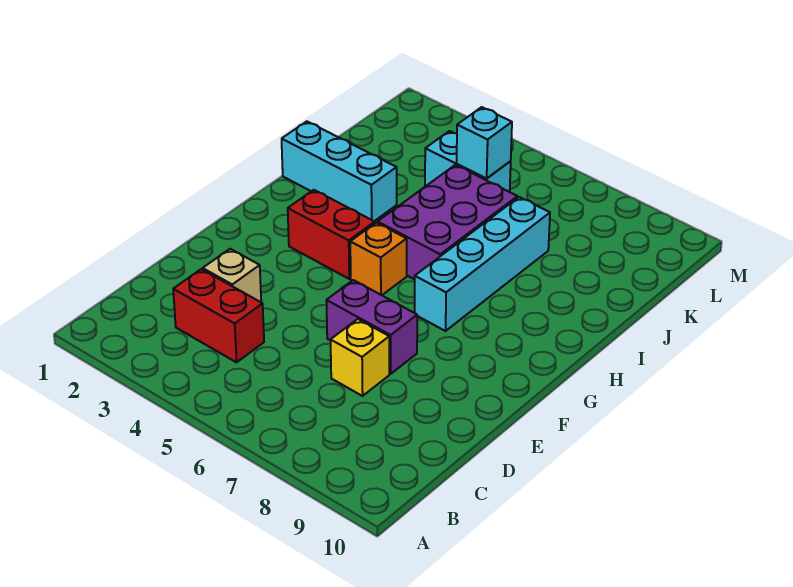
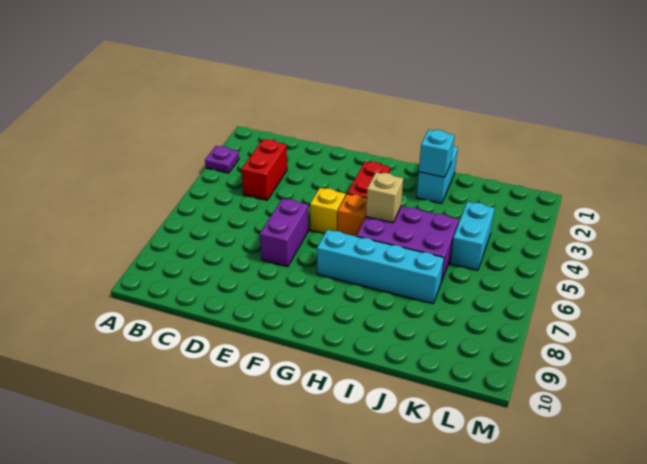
none -> purple plate A3 level 1
tan brick D3 level 1 -> tan brick H5 level 2
yellow brick D7 level 1 -> yellow brick F5 level 1
cyan brick I1:I3 level 1 -> cyan brick I1:I2 level 1
cyan brick K5 level 2 -> cyan brick I2 level 2

